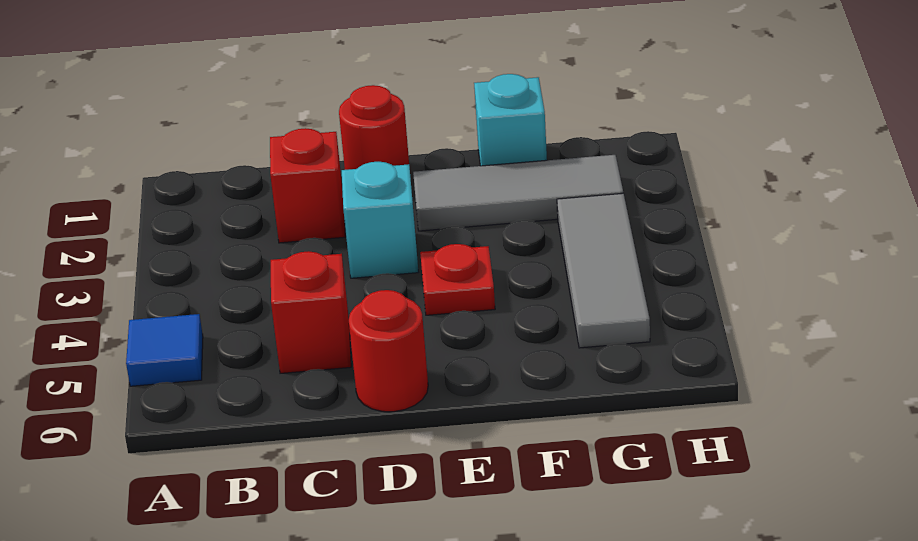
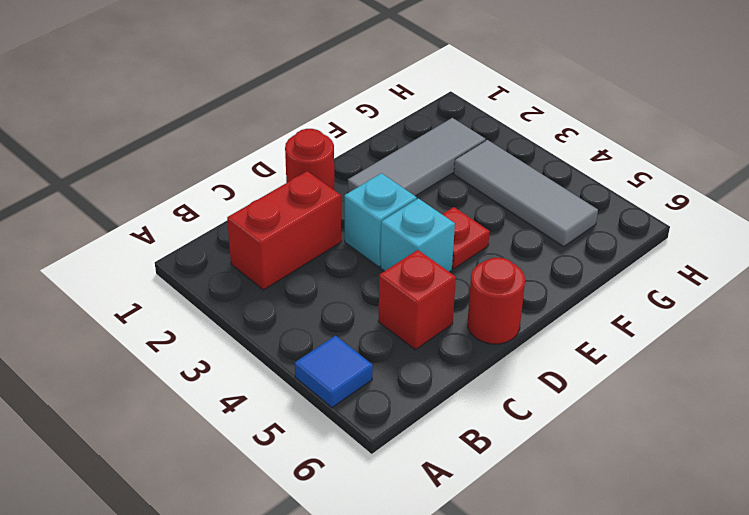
red brick C2 level 1 -> red brick B2:C2 level 1
cyan brick F1 level 1 -> cyan brick D4 level 1

